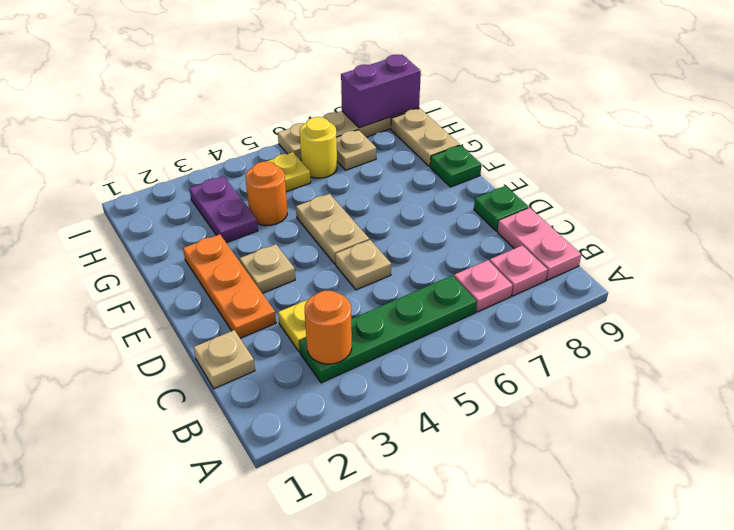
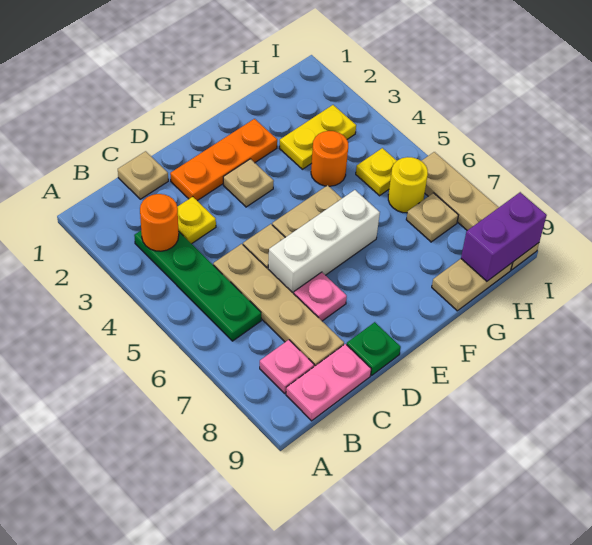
pink plate B7 level 1 -> pink plate D7 level 1
none -> tan plate C5:C8 level 1
none -> white brick D6:F6 level 1
green plate F9 level 1 -> none
purple plate G3:H3 level 1 -> yellow plate G3:H3 level 1
purple brick I8:I9 level 2 -> purple brick H9:I9 level 2

